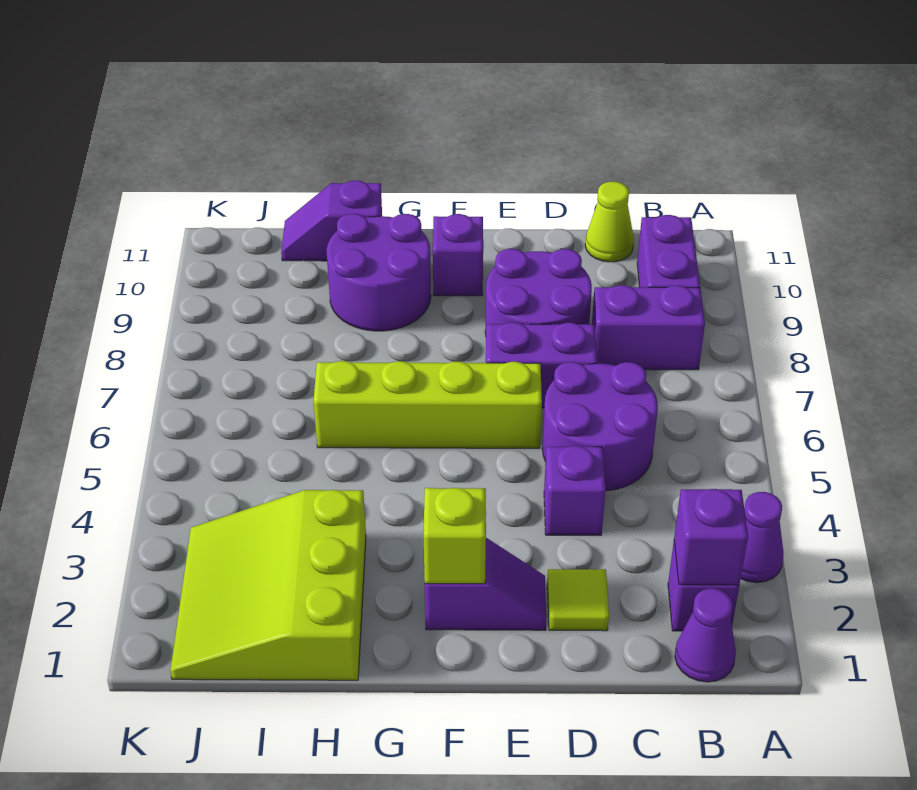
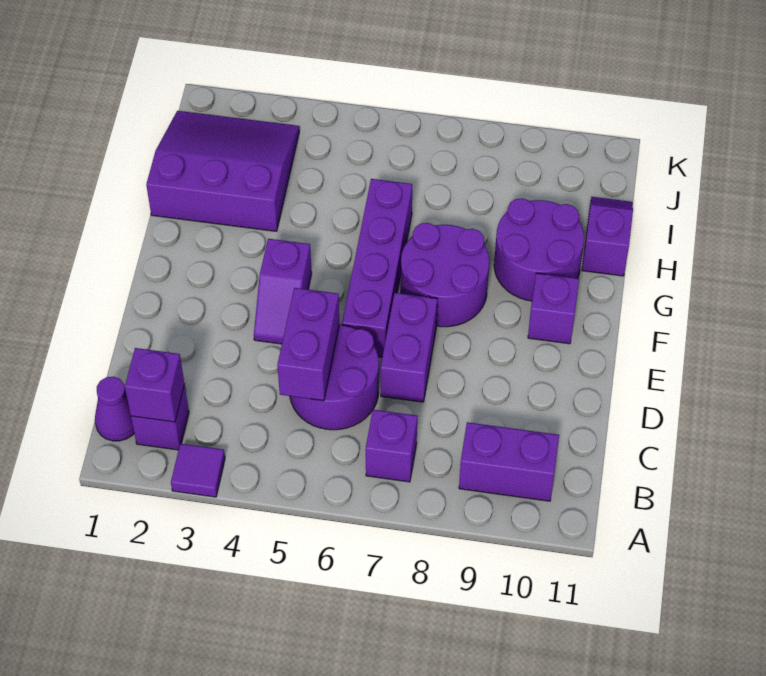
purple cone A3 level 1 -> purple tile A3 level 1
purple brick B8:C8 level 1 -> purple brick C5:D5 level 2
lime cone C11 level 1 -> none
lime tile D2 level 1 -> none
purple brick D4 level 1 -> purple brick B7 level 1
purple round brick D8:E9 level 1 -> purple round brick F7:G8 level 1
purple slope E2:F2 level 1 top F -> purple slope E4:F4 level 1 top F
lime brick E6:H6 level 1 -> purple brick E6:H6 level 1
lime brick F2 level 2 -> none
lime slope H1:J3 level 1 top H -> purple slope H1:J3 level 1 top H

